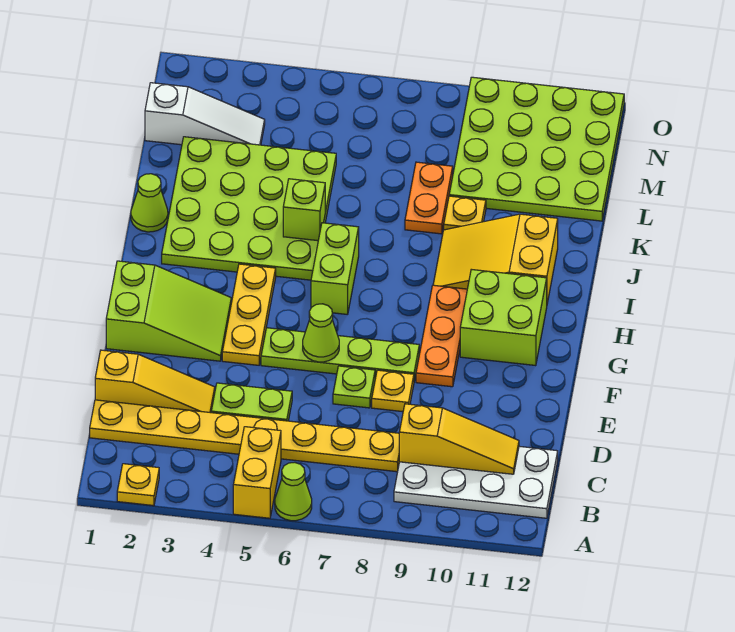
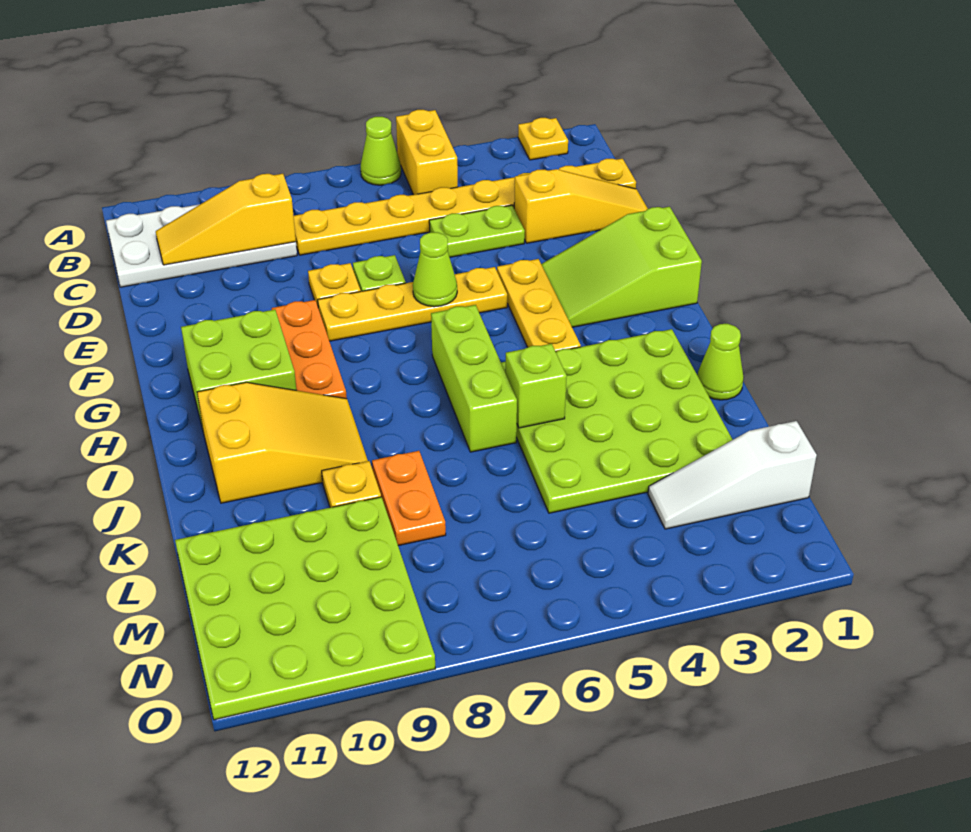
yellow slope D1:D3 level 1 top 1 -> yellow slope D1:D3 level 1 top 3
lime plate F5:F8 level 1 -> yellow plate F5:F8 level 1
lime brick H6:I6 level 1 -> lime brick H6:J6 level 1

